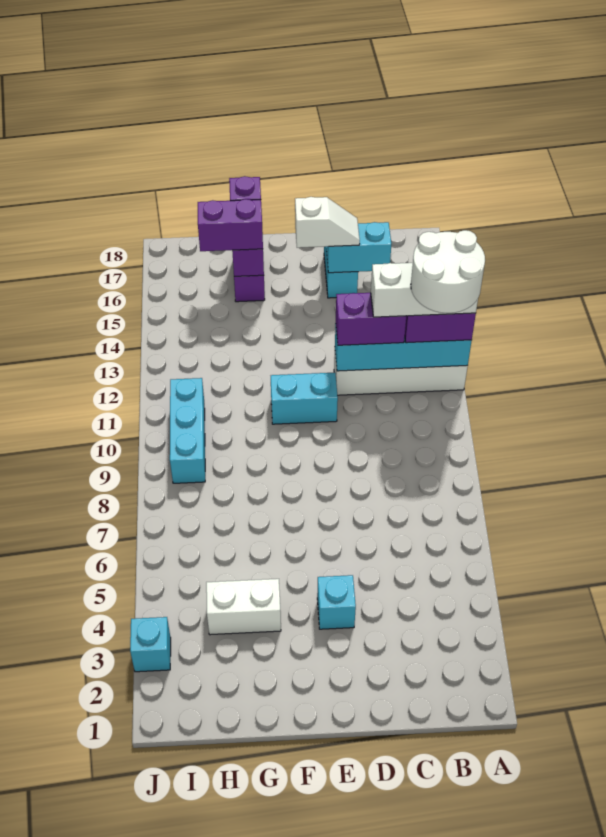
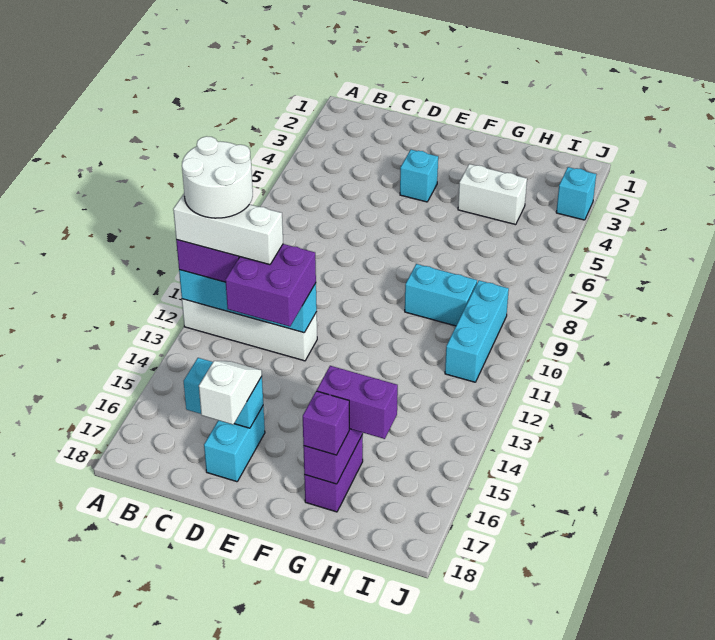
purple brick C12:D12 level 3 -> purple brick C12:D13 level 3
white slope D16:E16 level 3 top E -> white slope D16:D17 level 3 top 17
cyan brick E11:F11 level 1 -> cyan brick G9:H9 level 1

